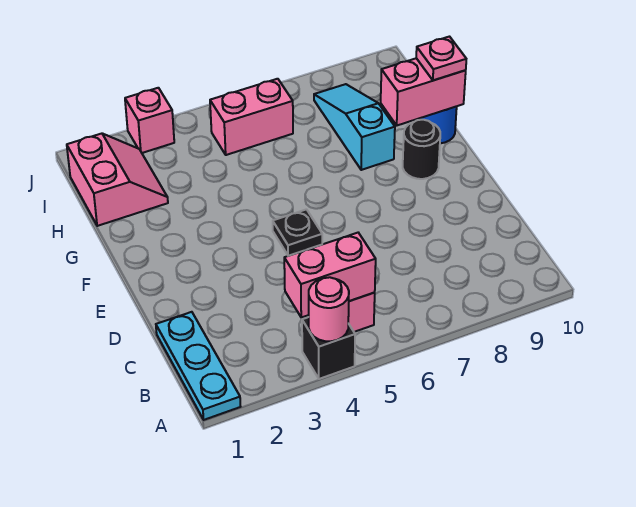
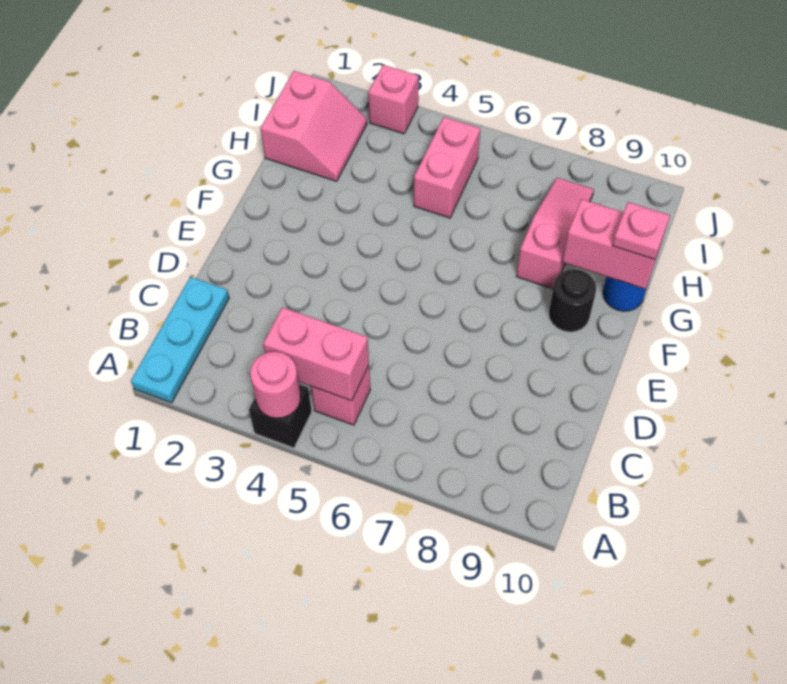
black plate E5 level 1 -> none
cyan slope G8:I8 level 1 top G -> pink slope G8:I8 level 1 top G
pink brick I5:I6 level 1 -> pink brick H5:I5 level 1

